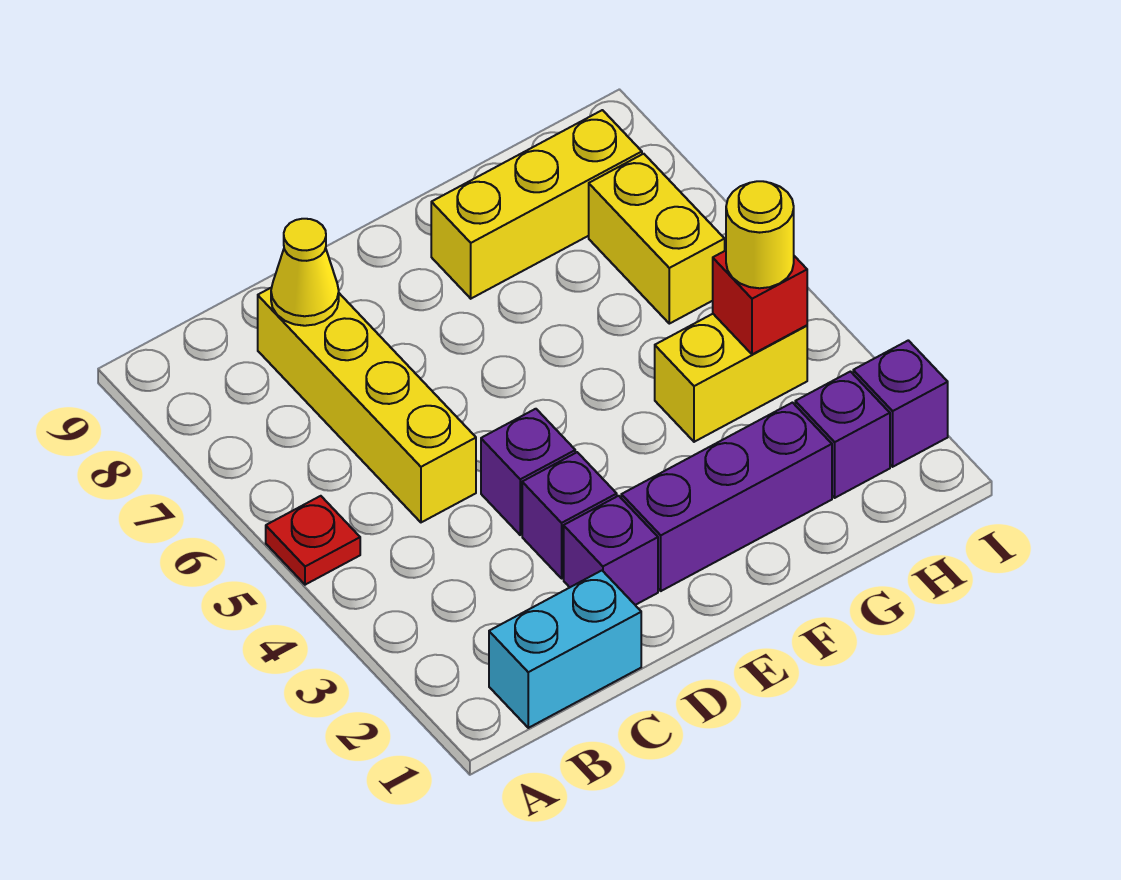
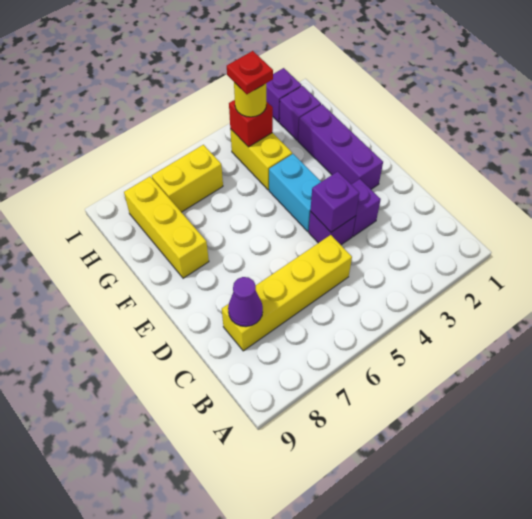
red plate A5 level 1 -> red plate H4 level 4
cyan brick B1:C1 level 1 -> cyan brick E4:F4 level 1
yellow cone C8 level 2 -> purple cone C8 level 2
purple brick D2 level 1 -> purple brick D4 level 2

